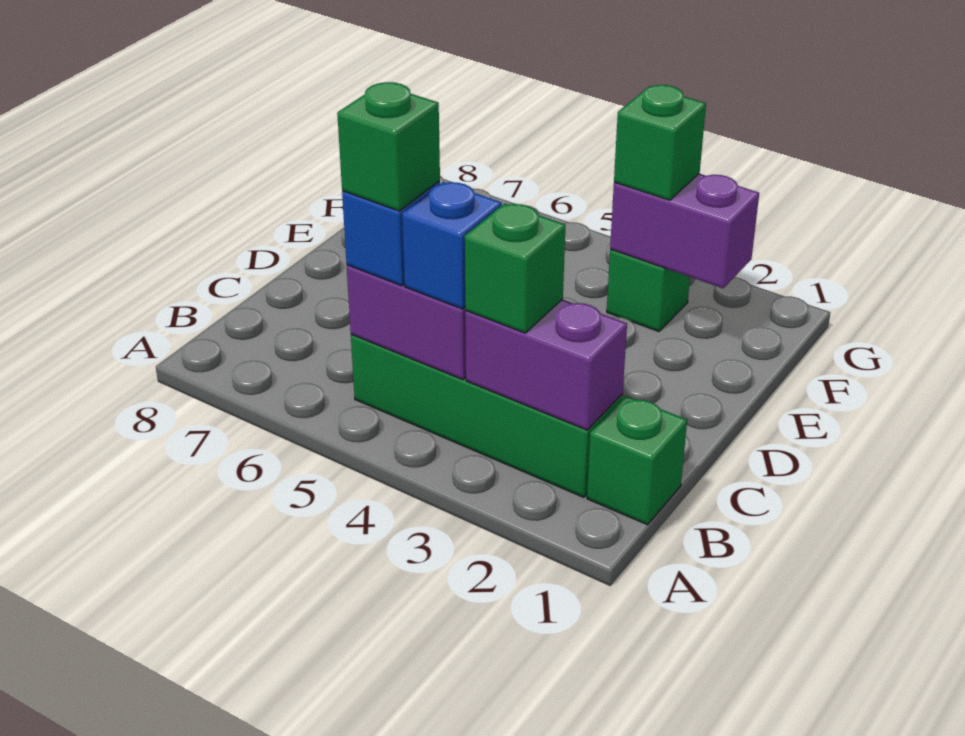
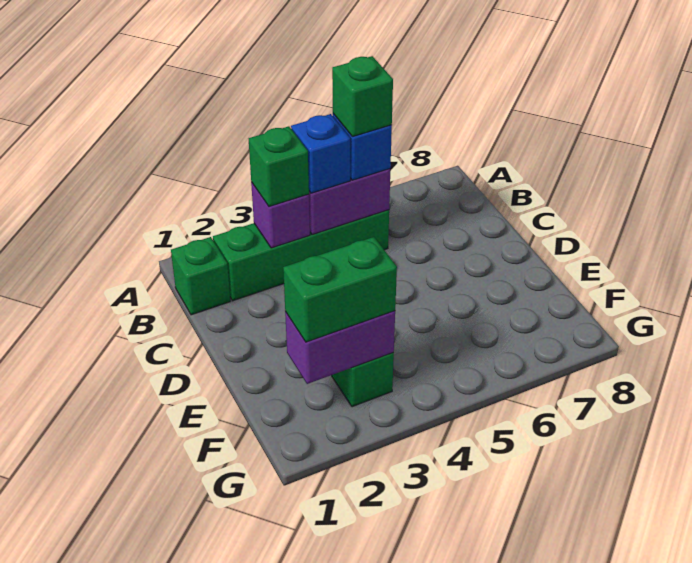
purple brick B2:B3 level 2 -> purple brick B3 level 2
green brick F3 level 3 -> green brick F2:F3 level 3

